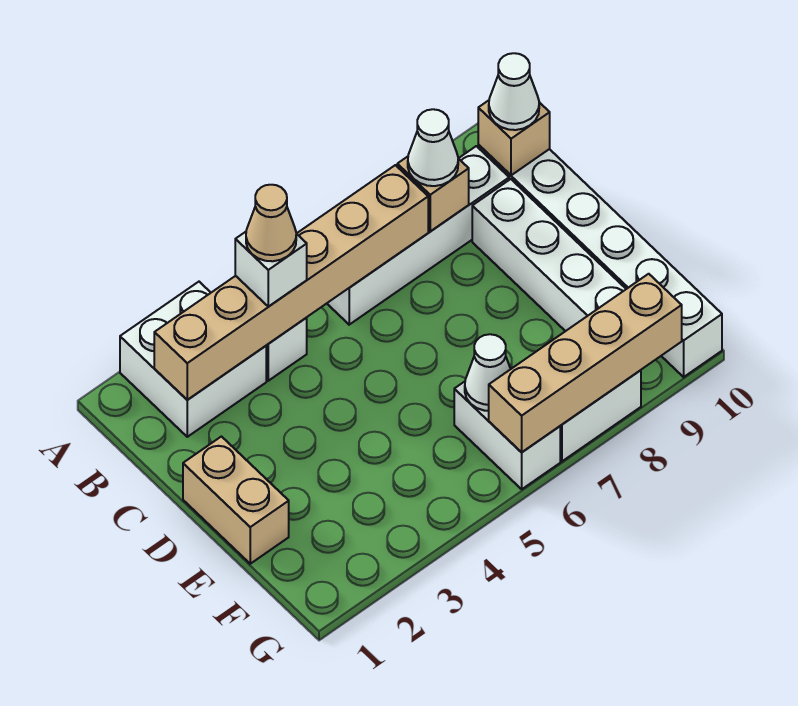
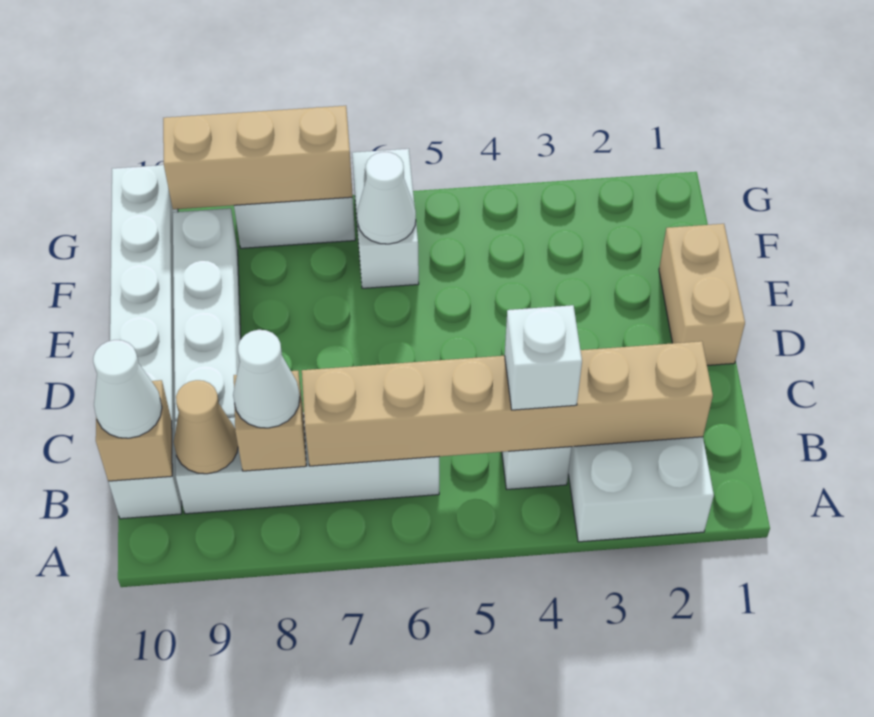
tan cone B4 level 4 -> tan cone B9 level 2
tan brick G6:G9 level 2 -> tan brick G7:G9 level 2

